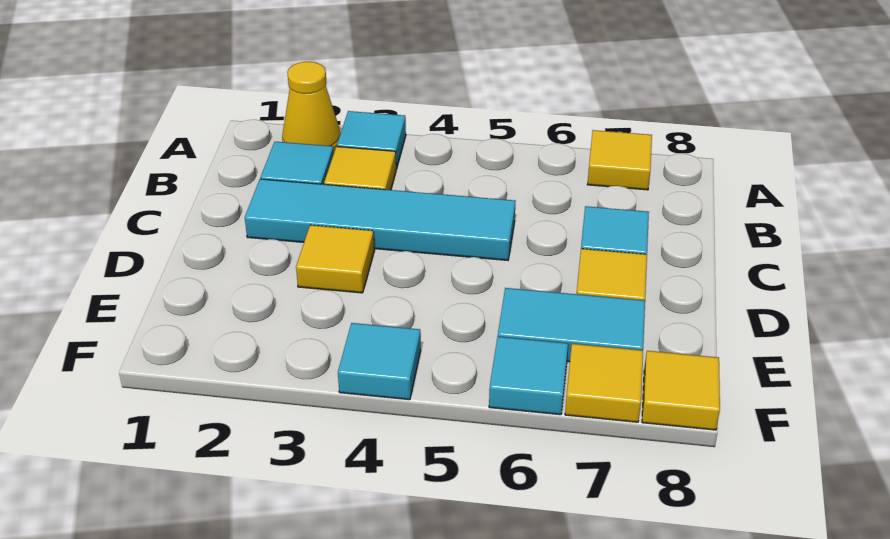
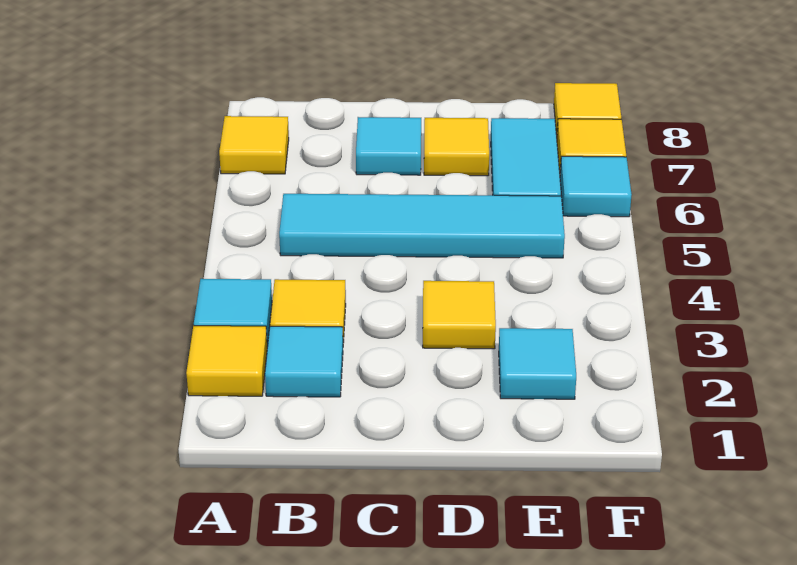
yellow cone A2 level 1 -> yellow tile A2 level 1
cyan tile C2:C5 level 1 -> cyan tile B5:E5 level 1
cyan tile F4 level 1 -> cyan tile E2 level 1

